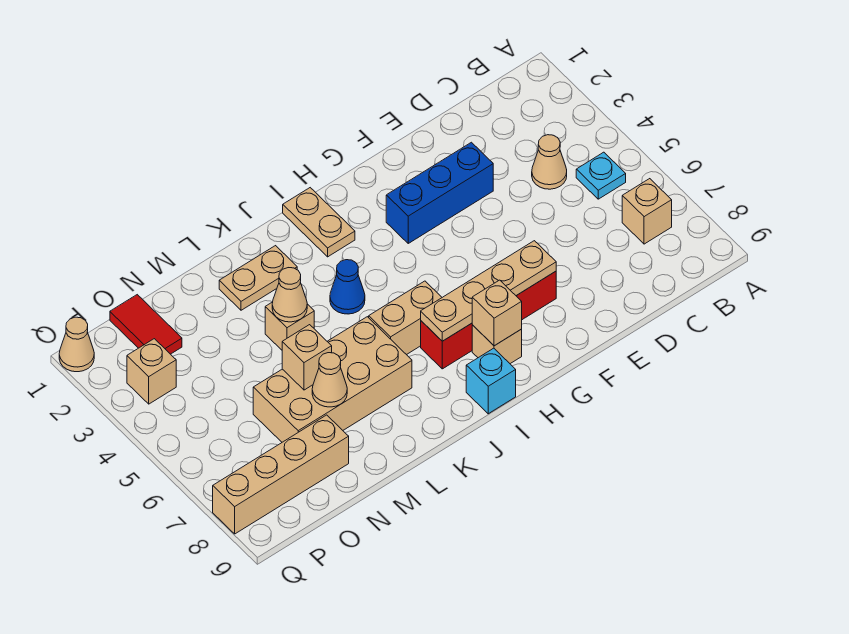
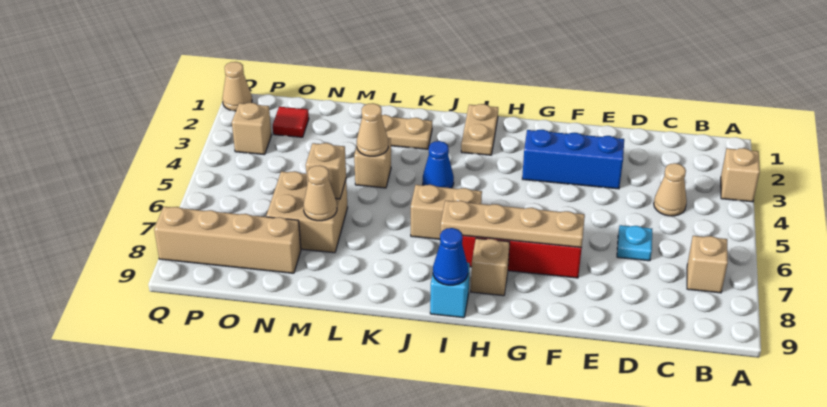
cyan plate B5 level 1 -> cyan plate D6 level 1
tan brick H8 level 2 -> tan brick A3 level 1
none -> blue cone I9 level 2
tan brick K6:N7 level 1 -> tan brick M6:N7 level 1
red tile O1:O2 level 1 -> red tile O2 level 1

